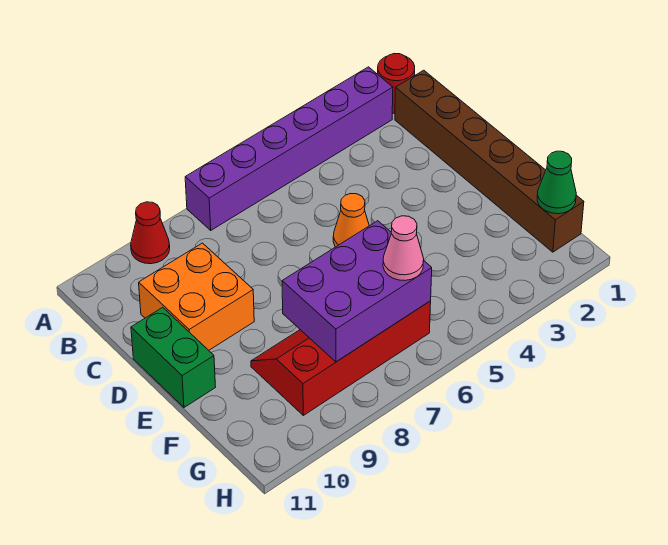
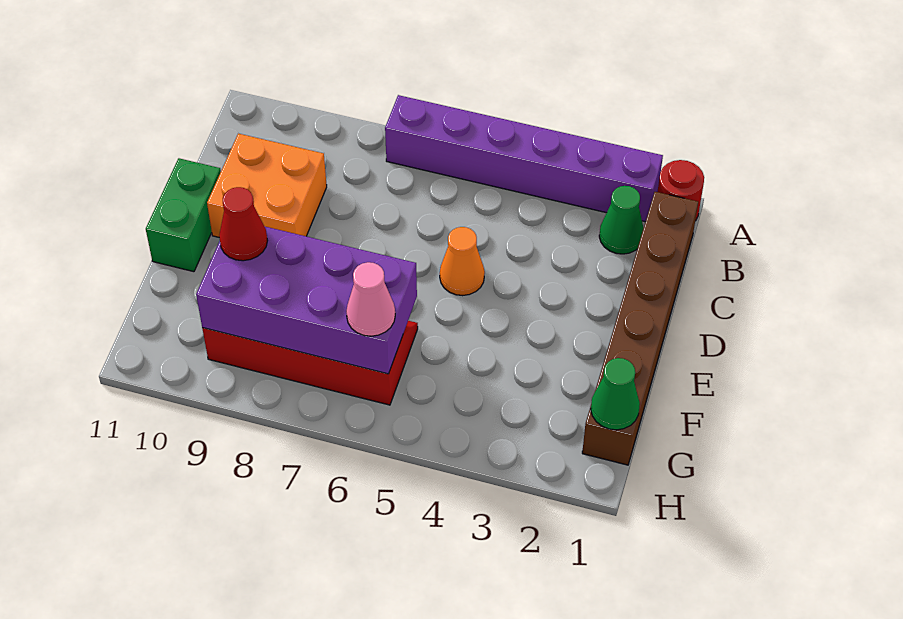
red cone A9 level 1 -> red cone F9 level 3
none -> green cone B2 level 1
purple brick F6:G8 level 2 -> purple brick F6:G9 level 2

